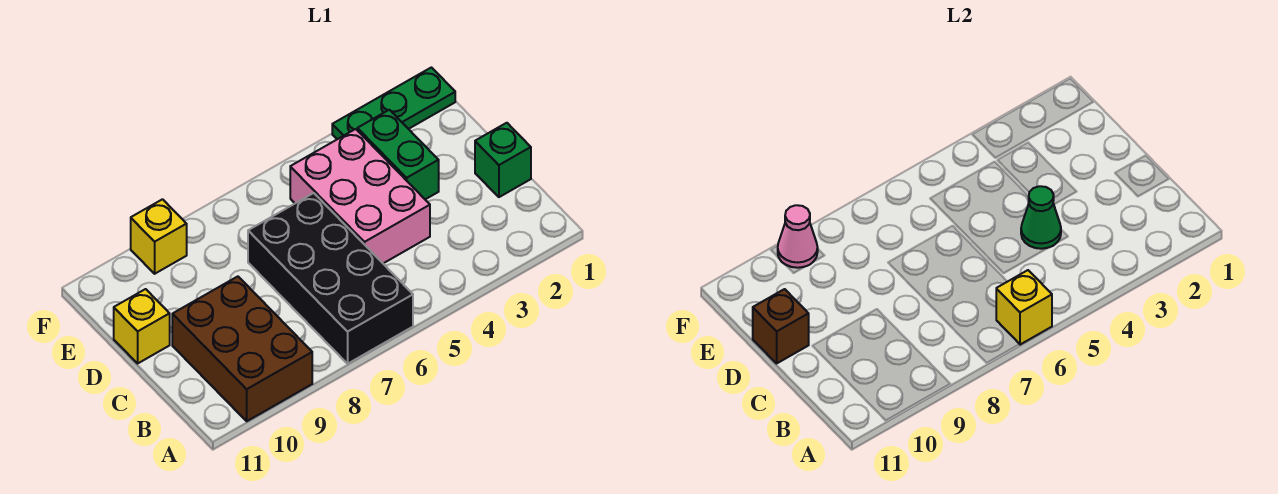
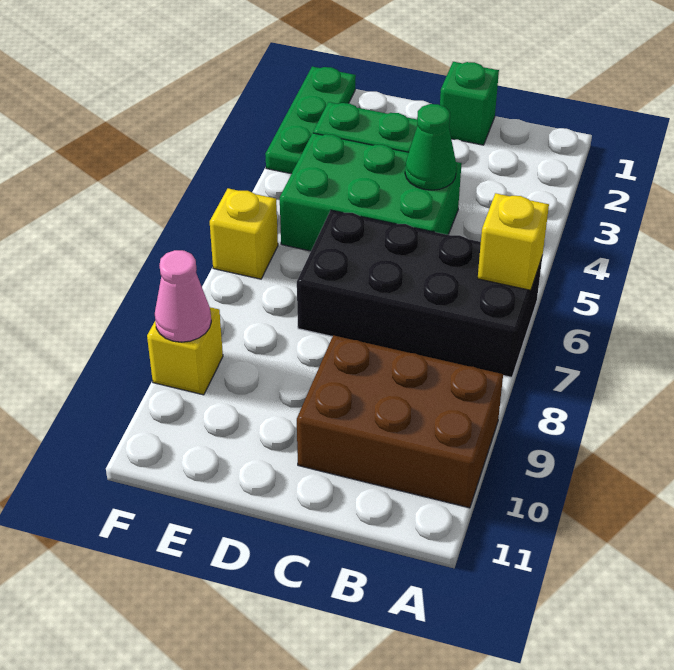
pink brick C4:E5 level 1 -> green brick C4:E5 level 1
yellow brick D11 level 1 -> yellow brick F6 level 1
brown brick D11 level 2 -> none

